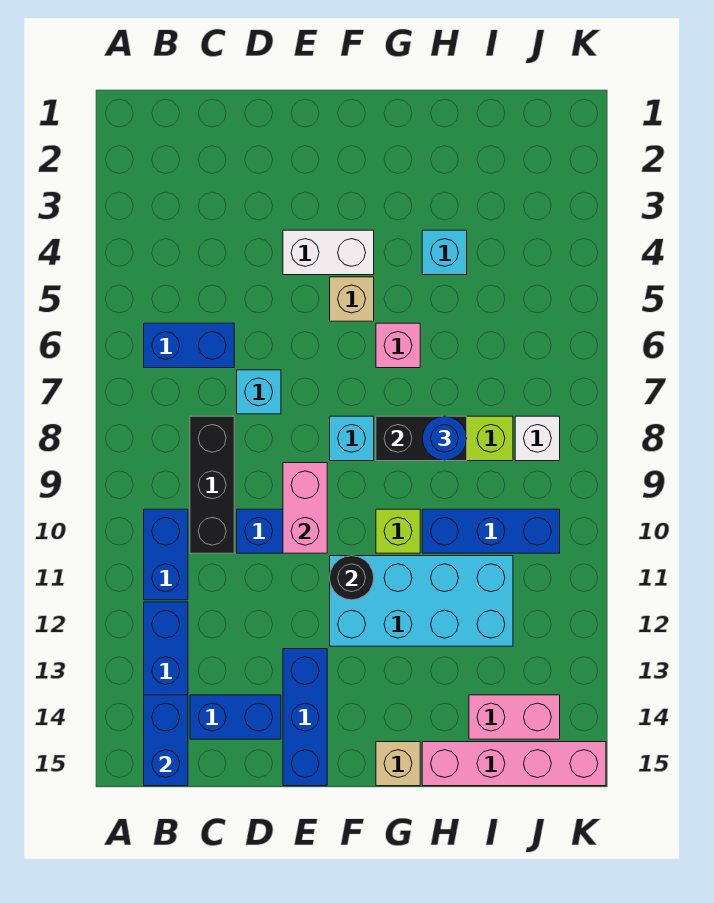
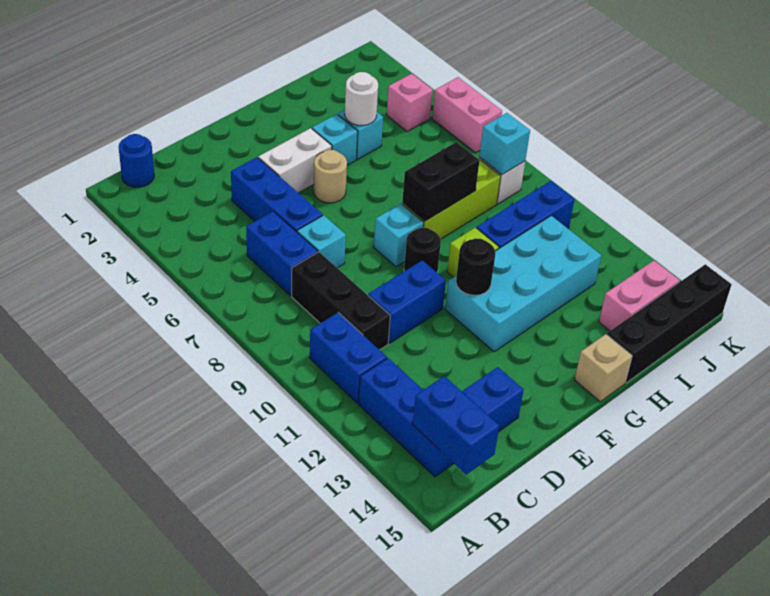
blue brick B6:C6 level 1 -> blue brick C6:C7 level 1
pink brick E9:E10 level 2 -> pink brick K5:K6 level 1
blue brick E13:E15 level 1 -> blue brick D4:D6 level 1
tan brick F5 level 1 -> tan round brick F5 level 1
none -> black round brick F9 level 1
none -> cyan brick G4 level 1
pink brick G6 level 1 -> pink brick J4 level 1
none -> white round brick H4 level 2
blue round brick H8 level 3 -> blue round brick B1 level 1
pink brick H15:K15 level 1 -> black brick H15:K15 level 1
none -> cyan brick J8 level 2

